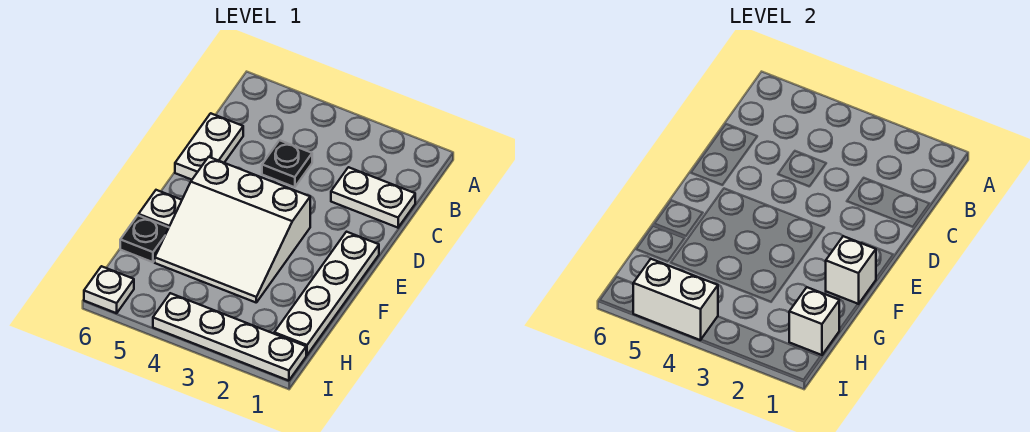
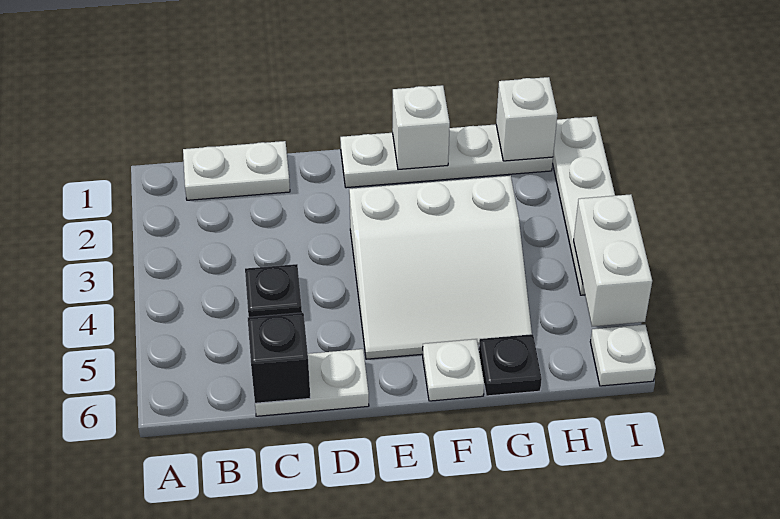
white plate C1:C2 level 1 -> white plate B1:C1 level 1
none -> black brick C6 level 2
white slope E3:G5 level 1 top E -> white slope E3:G5 level 1 top 3

